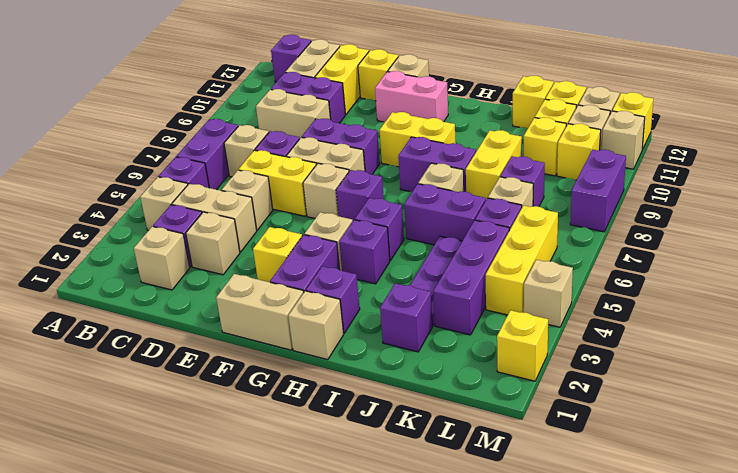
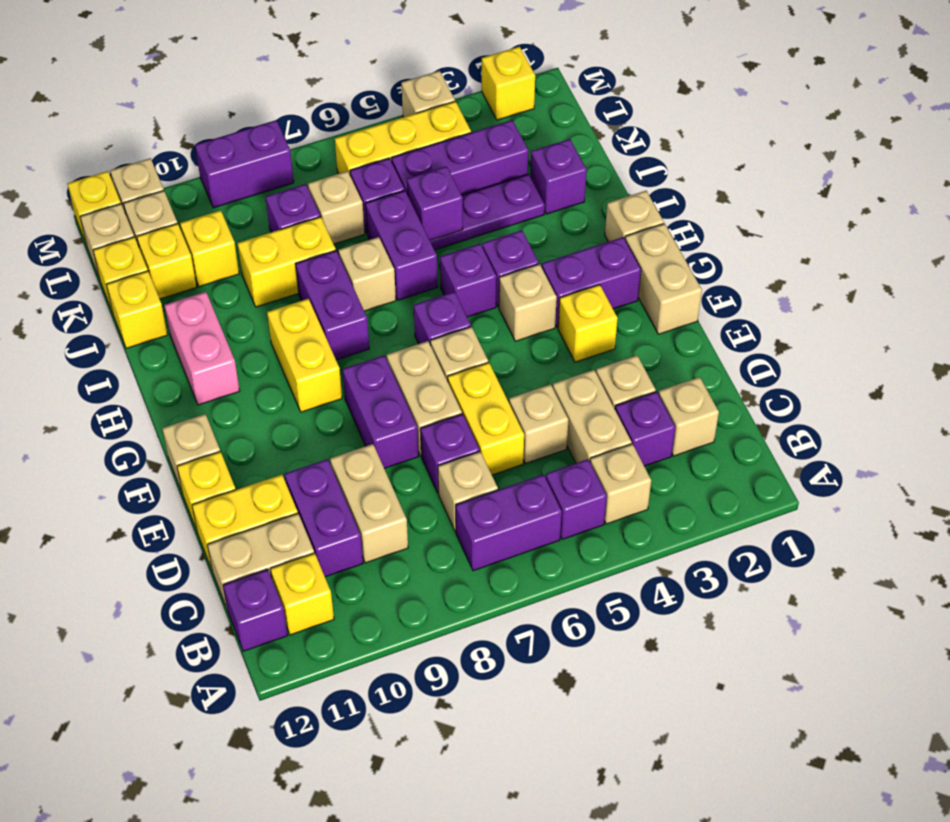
pink brick F11:G11 level 1 -> pink brick H11:I11 level 1
purple brick H2 level 1 -> purple brick J5 level 2
yellow brick L10 level 1 -> yellow brick B11 level 1

